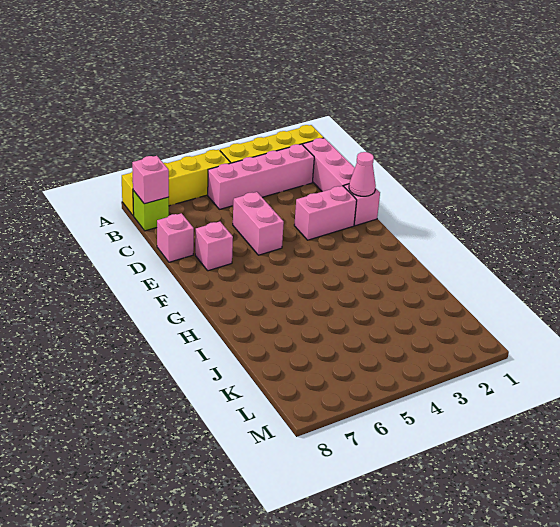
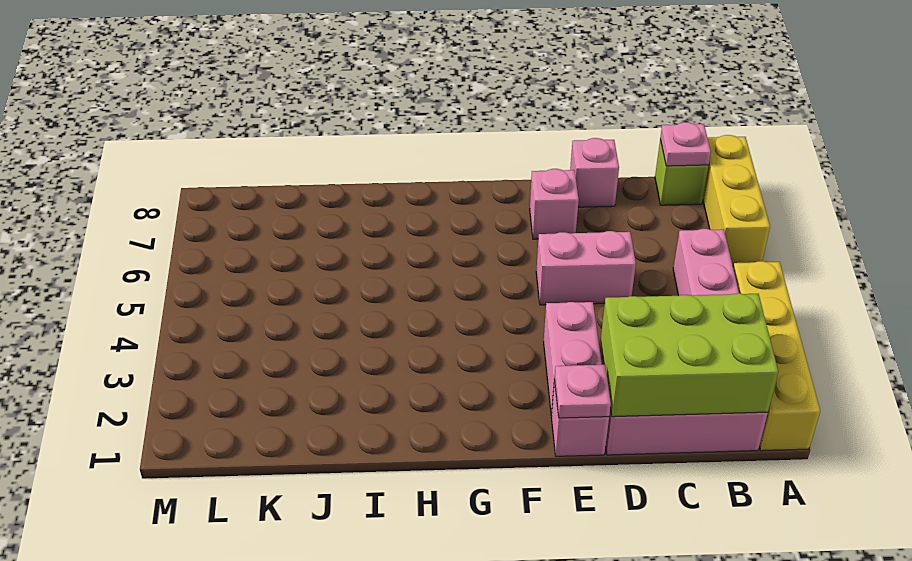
yellow brick A5:A8 level 1 -> yellow brick A6:A8 level 1
none -> lime brick B1:D2 level 2
pink brick B8 level 2 -> pink plate B8 level 2
pink cone E1 level 2 -> pink plate E1 level 2

